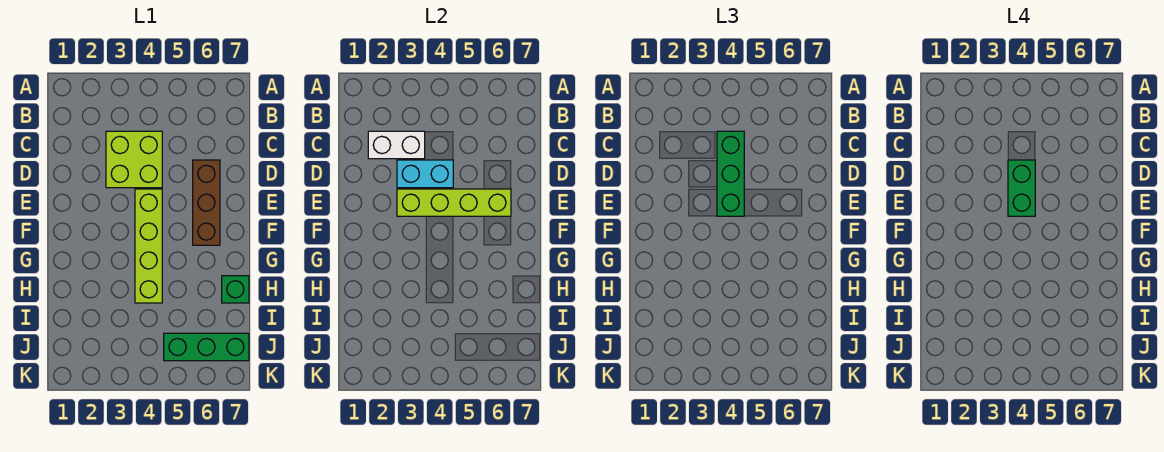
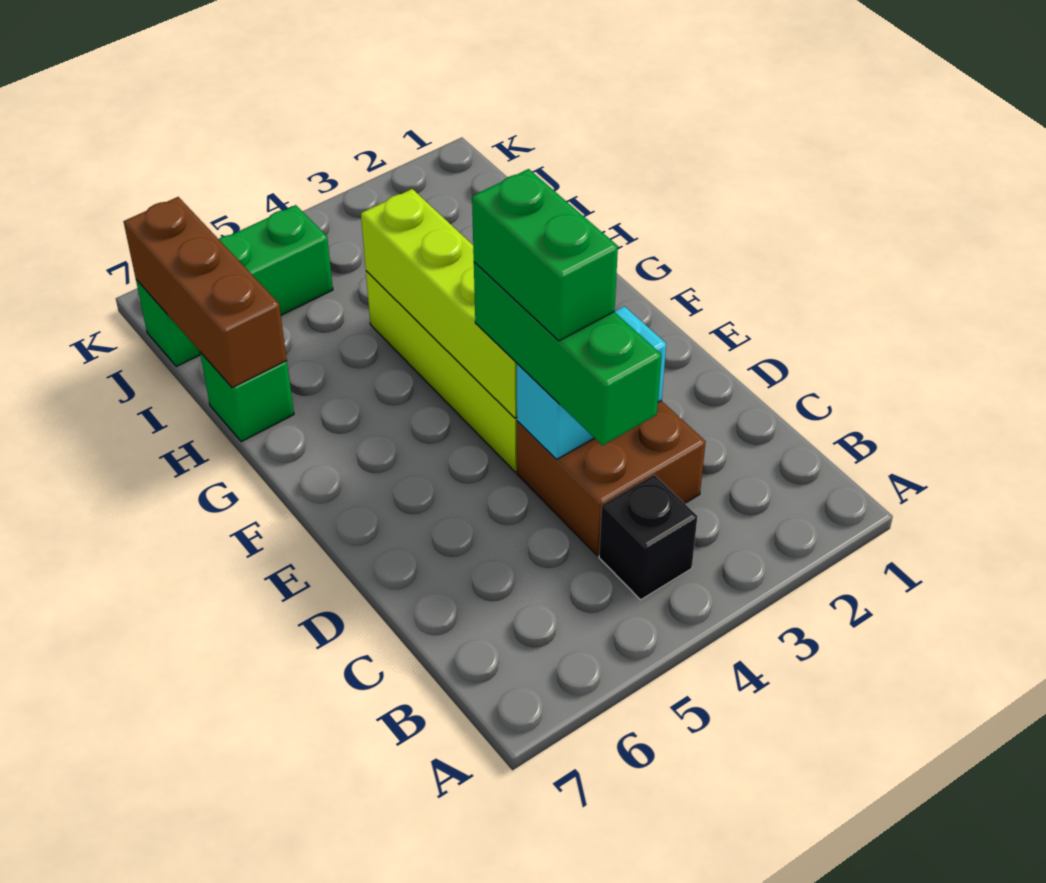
none -> black brick B4 level 1
white brick C2:C3 level 2 -> none
lime brick C3:D4 level 1 -> brown brick C3:D4 level 1
brown brick D6:F6 level 1 -> brown brick H7:J7 level 2
lime brick E3:E6 level 2 -> lime brick E4:H4 level 2

